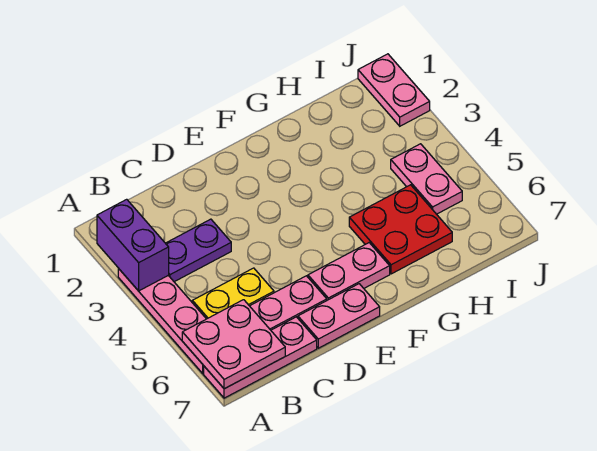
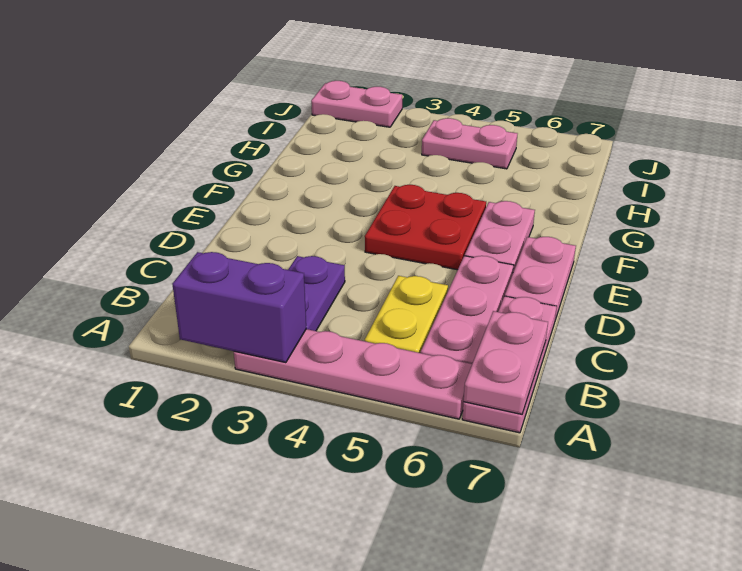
pink plate A6:B7 level 2 -> pink plate A7:B7 level 2
red plate G5:H6 level 1 -> red plate E4:F5 level 1

